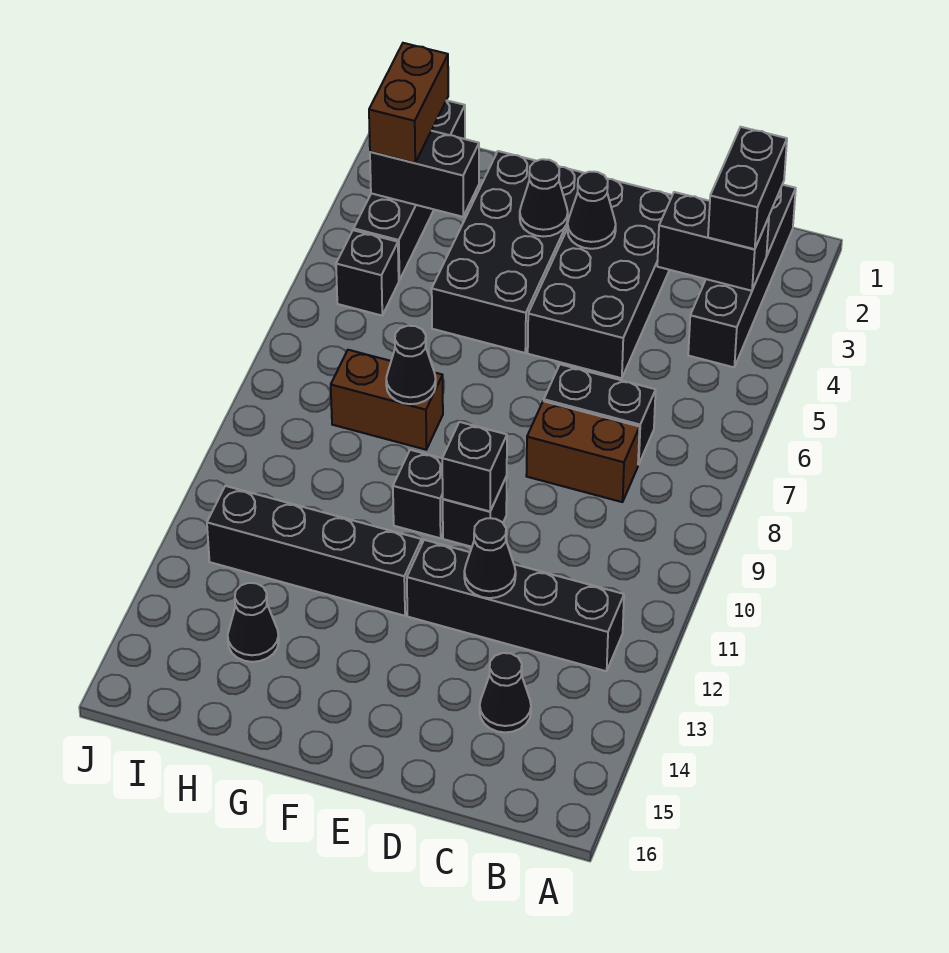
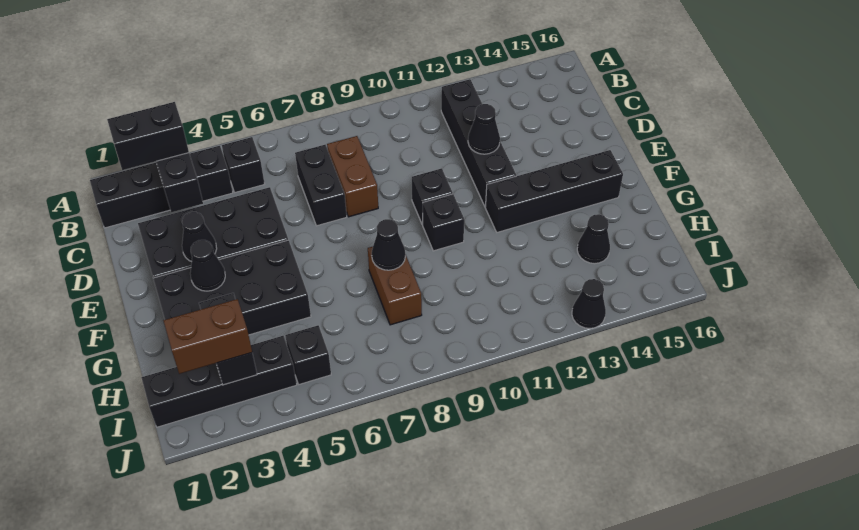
black cone C14 level 1 -> black cone J13 level 1
black brick E10 level 2 -> black brick B5 level 1
black brick F12:I12 level 1 -> black brick F12:F15 level 1

